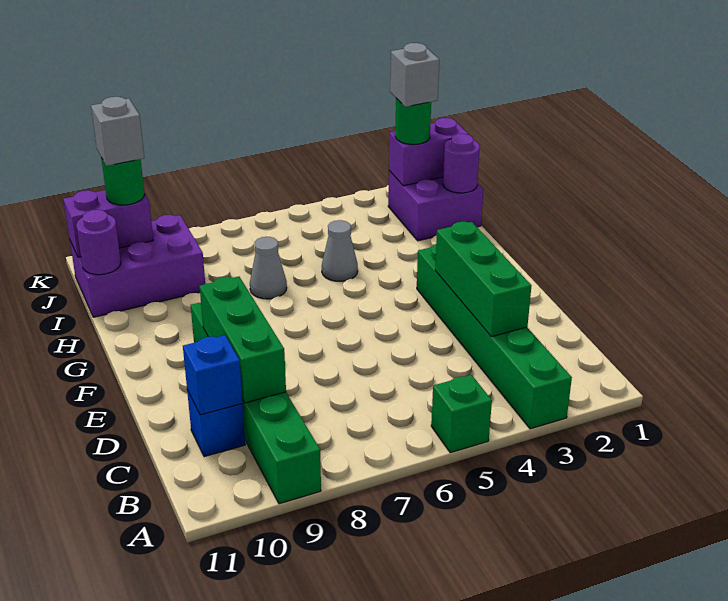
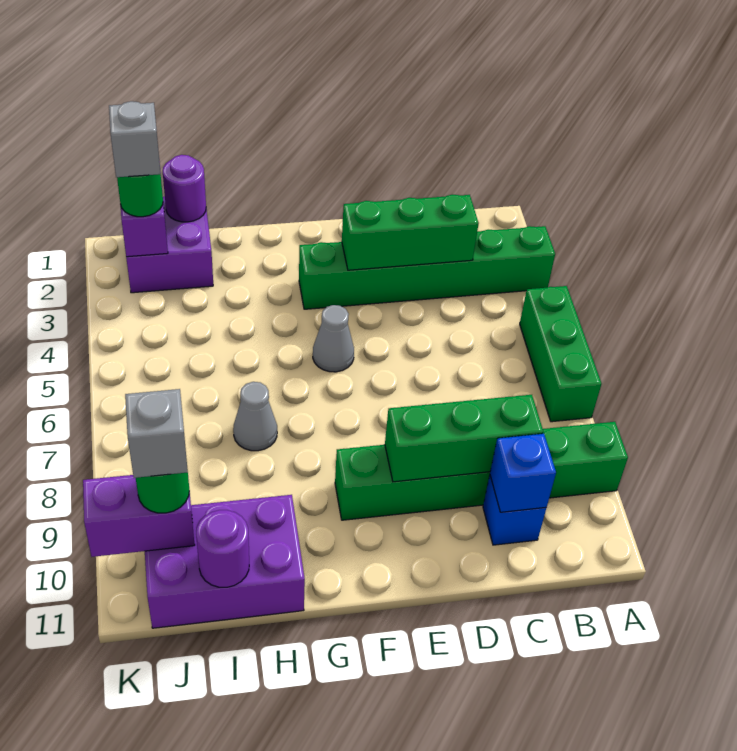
green brick A5 level 1 -> green brick A5:A7 level 1
grey cone H5 level 1 -> grey cone F5 level 1
purple brick I9:J11 level 1 -> purple brick H10:J11 level 1
purple brick J10:J11 level 2 -> purple brick J10:K10 level 2

